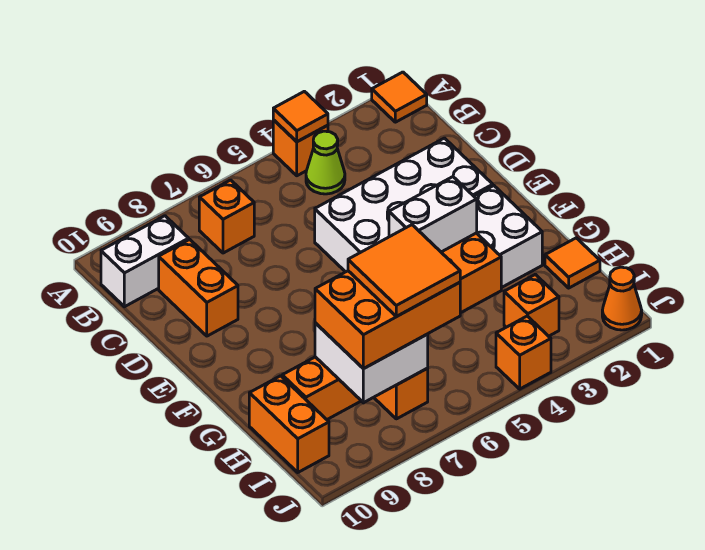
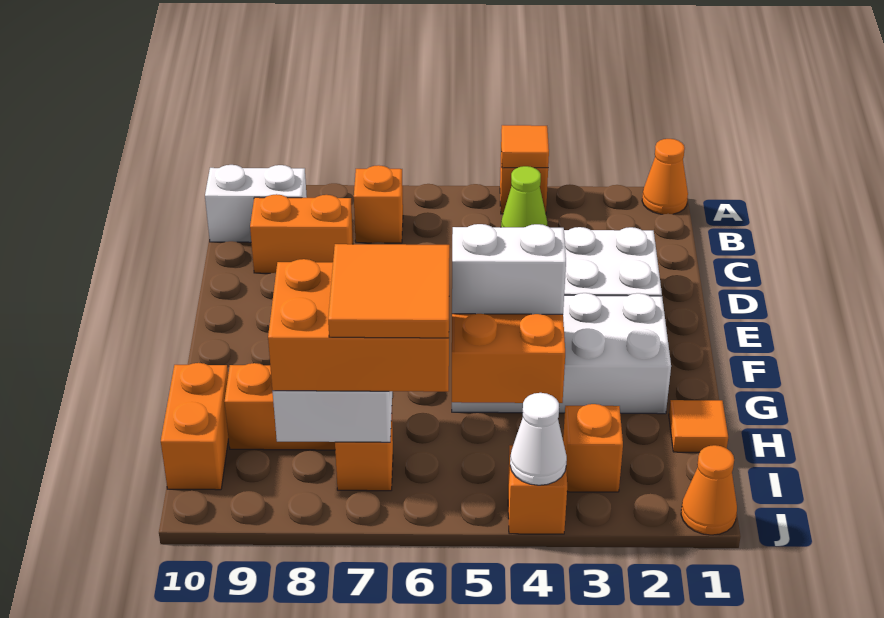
orange tile A1 level 1 -> orange cone A1 level 1
orange brick C9:D9 level 1 -> orange brick C8:C9 level 1
none -> white cone J4 level 2

